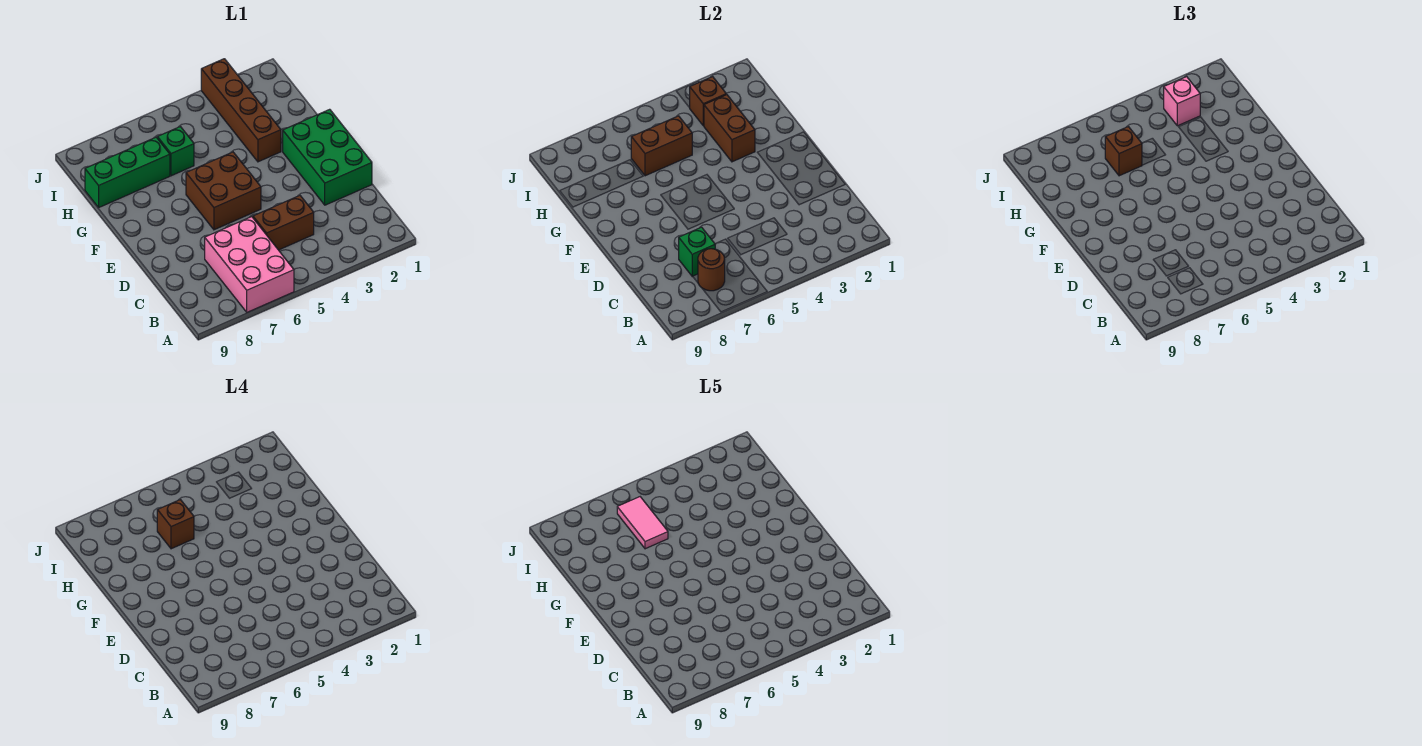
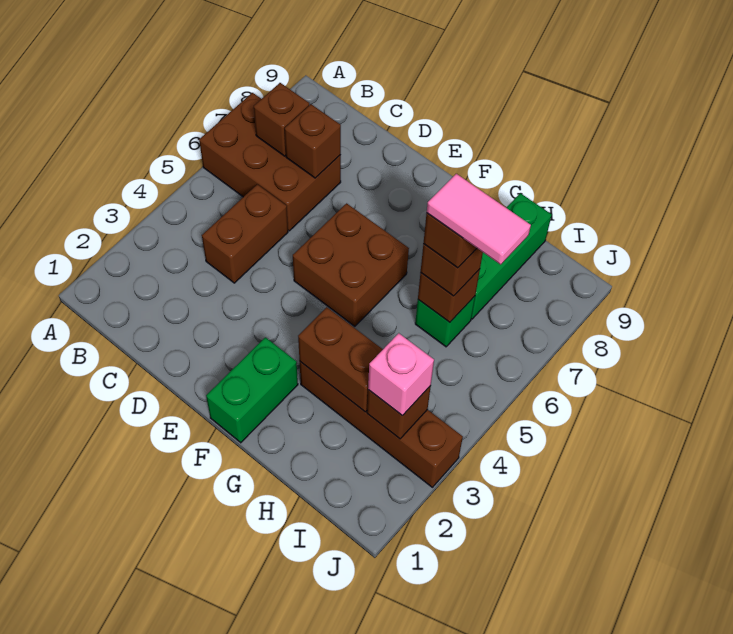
pink brick A6:C7 level 1 -> brown brick A6:C7 level 1
brown round brick B7 level 2 -> brown brick B7 level 2
green brick C7 level 2 -> brown brick C7 level 2
green brick D1:F2 level 1 -> green brick F1:F2 level 1
brown brick H5:H6 level 2 -> brown brick H6 level 2

